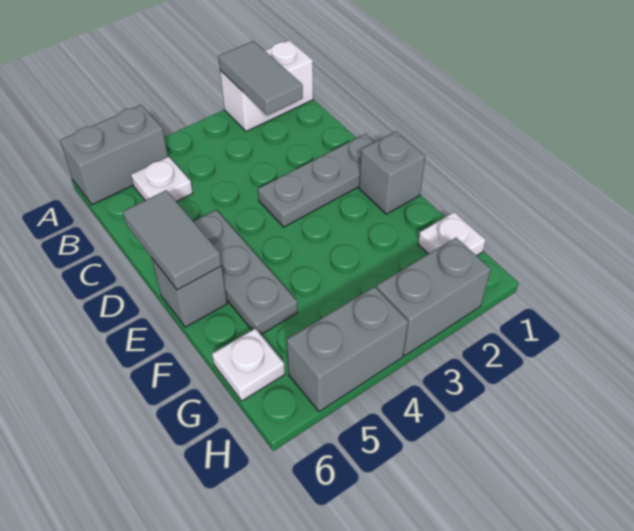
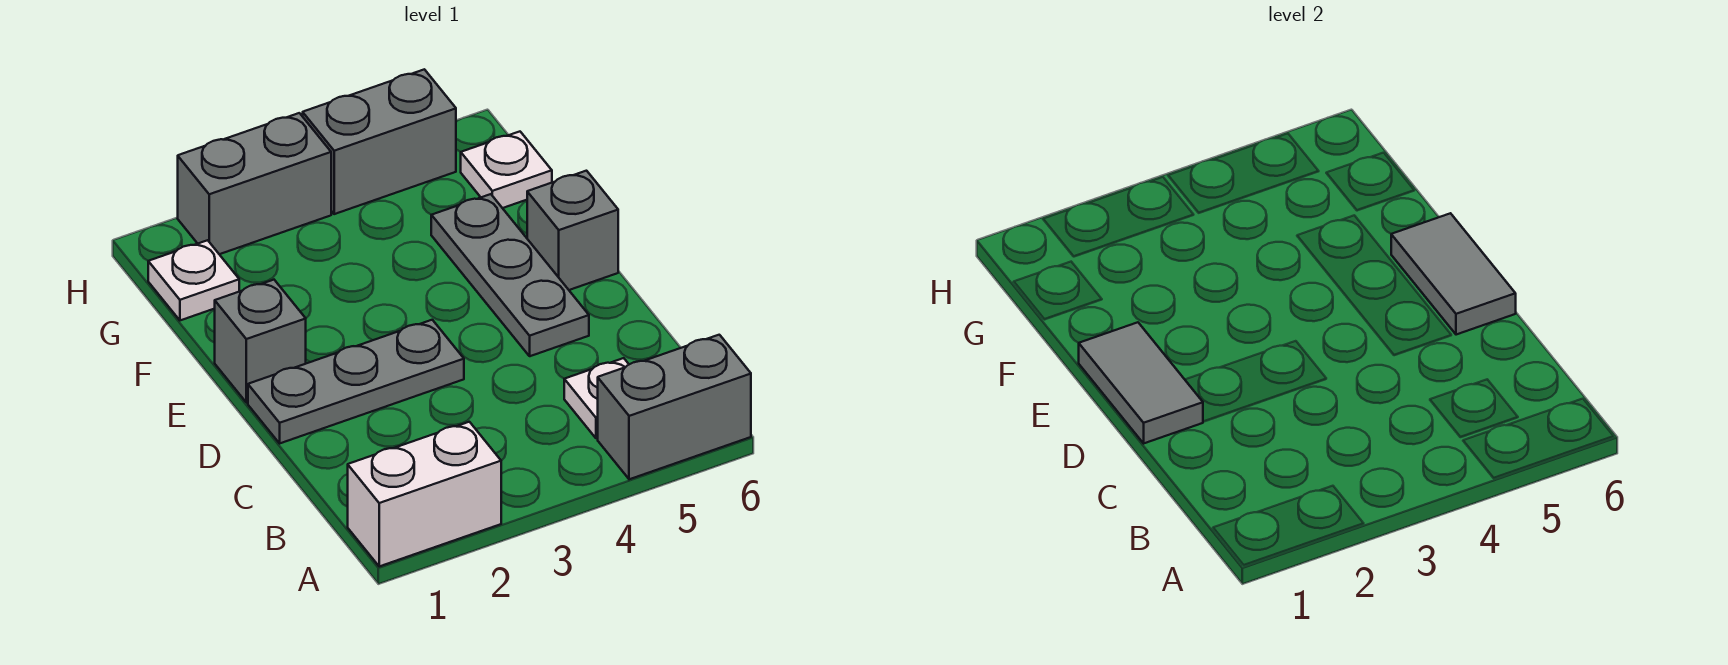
grey tile A2:B2 level 2 -> grey tile D1:E1 level 2

